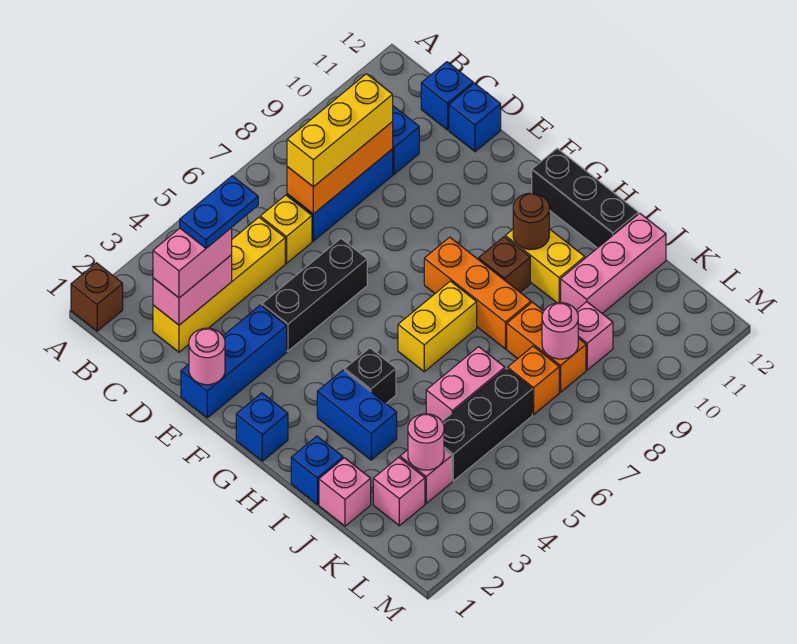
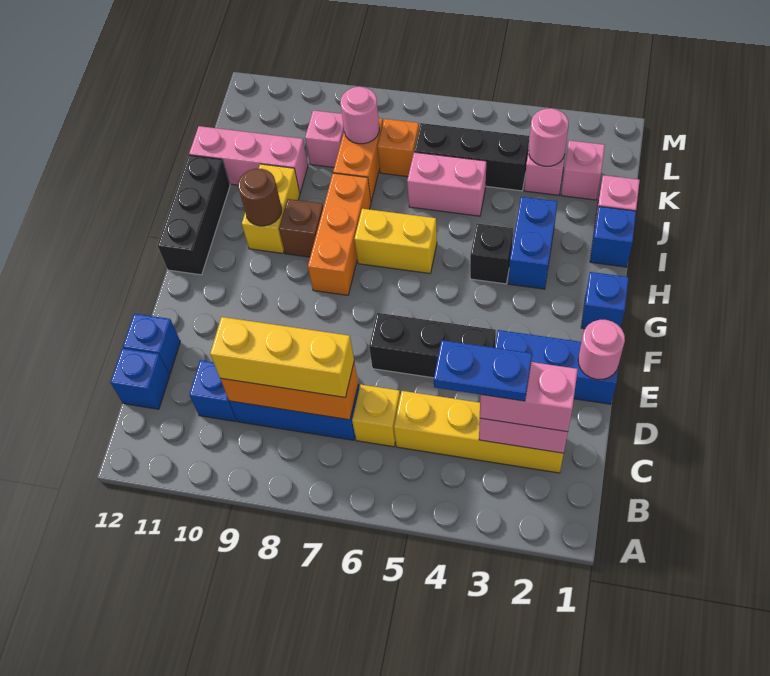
brown brick A1 level 1 -> none

